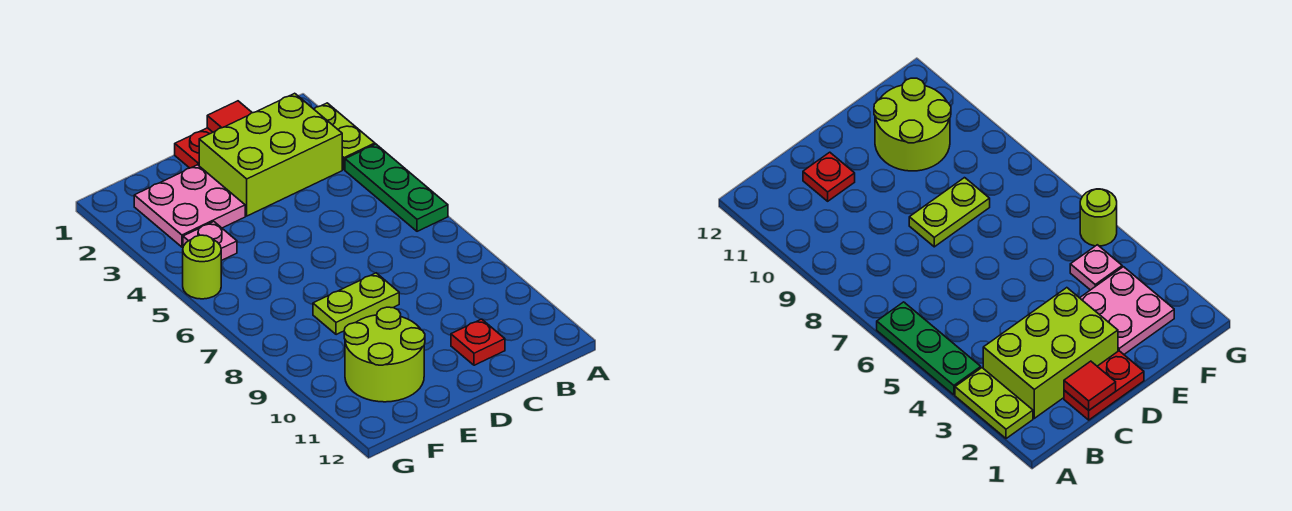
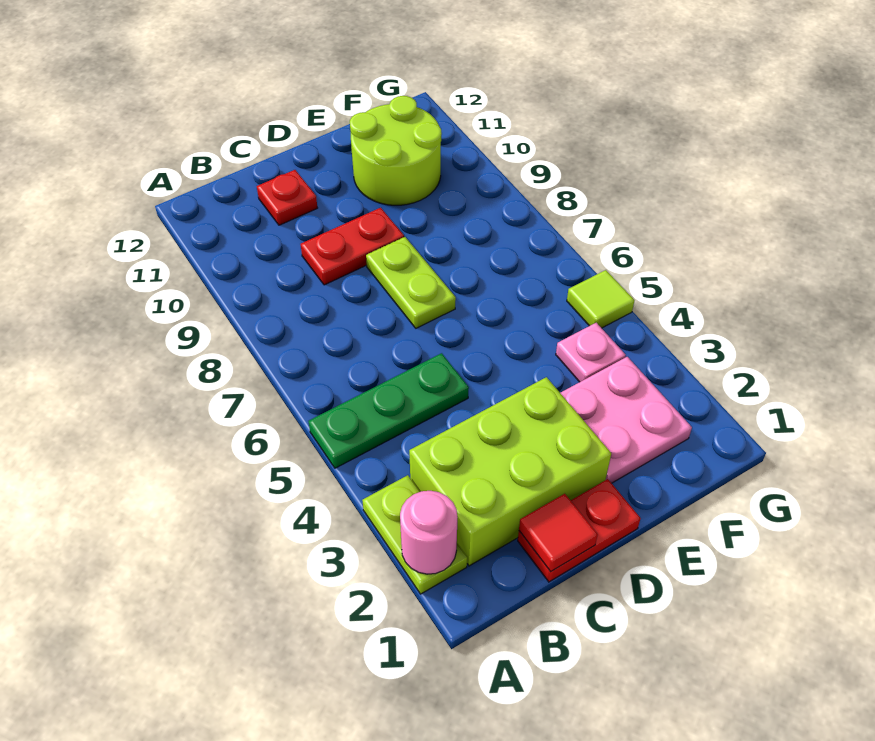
none -> pink round brick A2 level 2
green plate A4:A6 level 1 -> green plate A5:C5 level 1
none -> red plate C9:D9 level 1
lime plate D8:E8 level 1 -> lime plate D7:D8 level 1
lime round brick G5 level 1 -> lime tile G5 level 1

